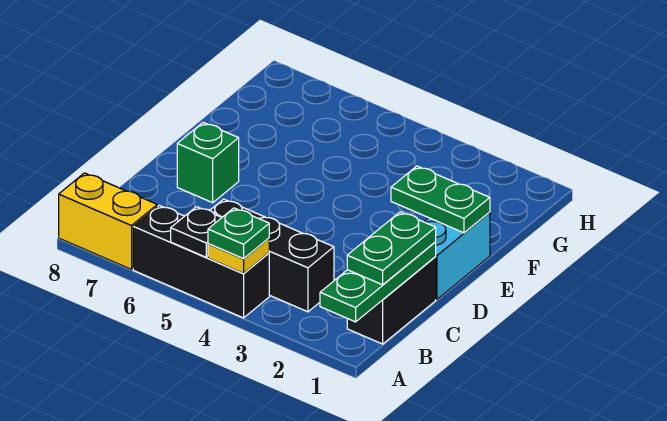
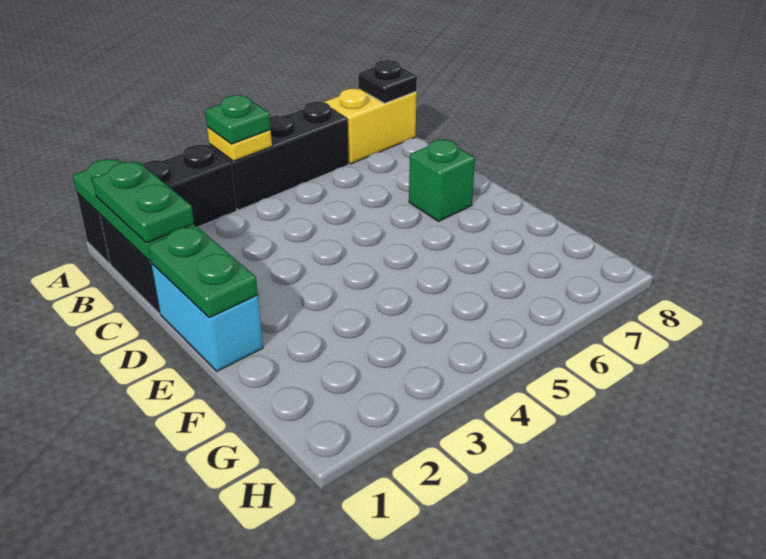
black plate A5 level 2 -> black plate A8 level 2
black brick B3:B5 level 1 -> black brick A1:A3 level 1
green plate E1:E2 level 2 -> green plate D1:E1 level 2

